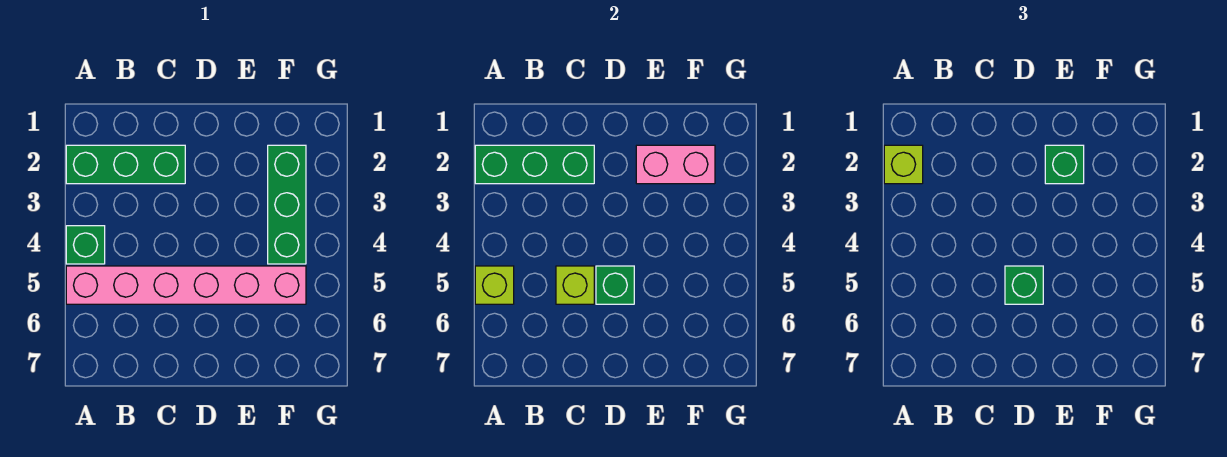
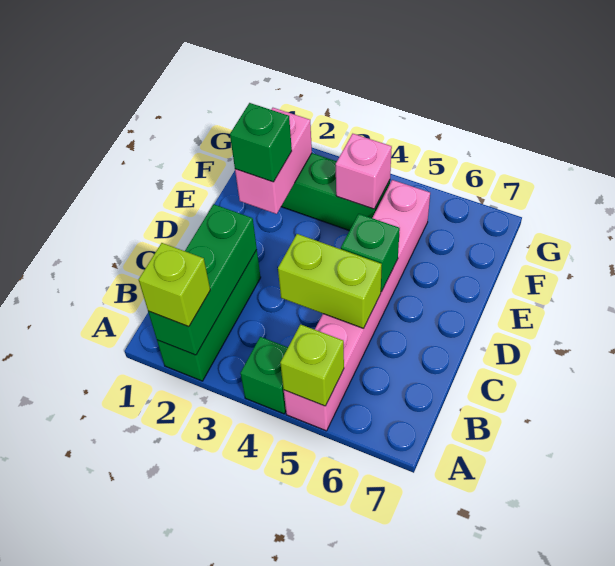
lime brick C5 level 2 -> lime brick C4:C5 level 2
green brick D5 level 3 -> none
none -> pink brick F4 level 2

